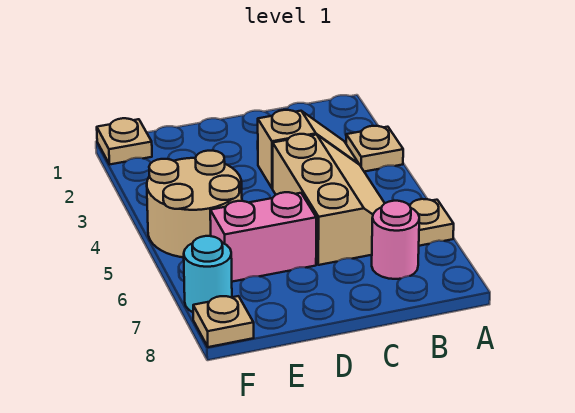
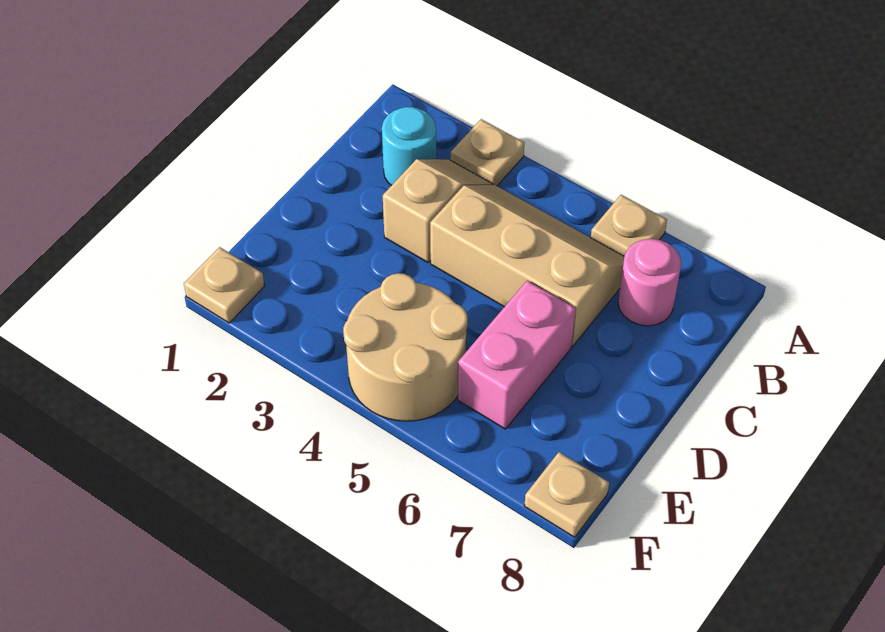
cyan round brick F7 level 1 -> cyan round brick B2 level 1

